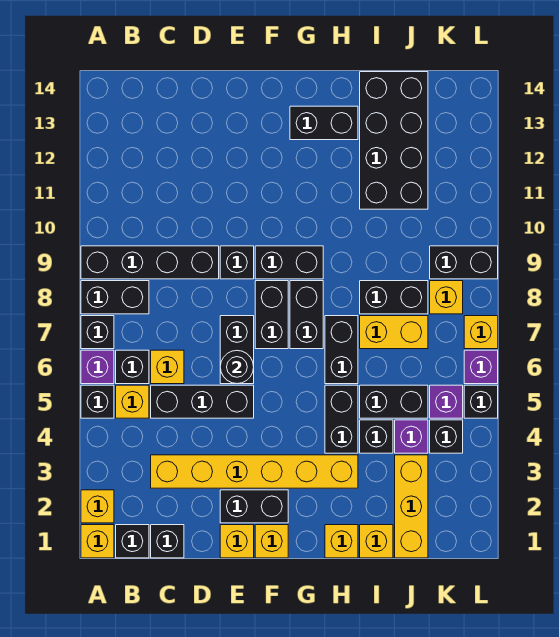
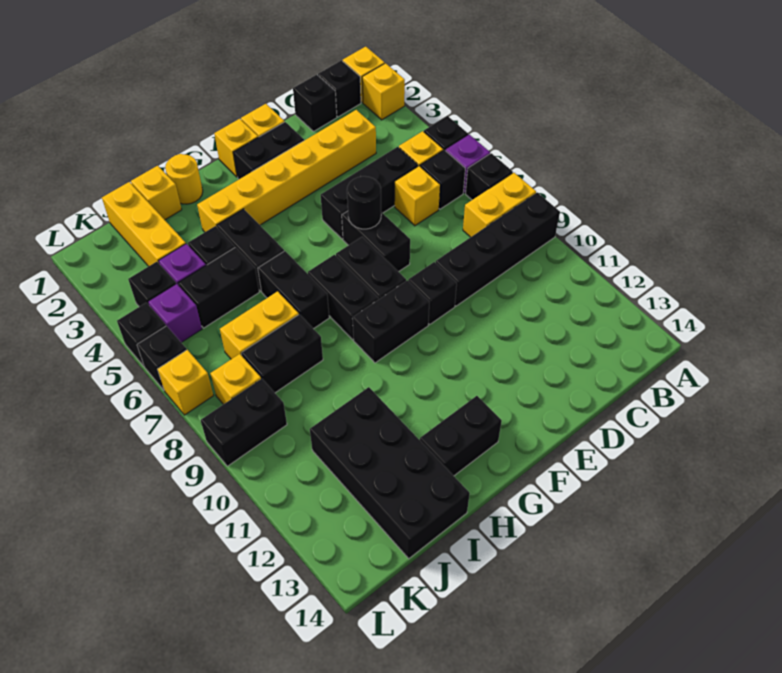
black brick A8:B8 level 1 -> yellow brick A8:B8 level 1
yellow brick H1 level 1 -> yellow round brick H1 level 1
purple brick L6 level 1 -> black brick L6 level 1

